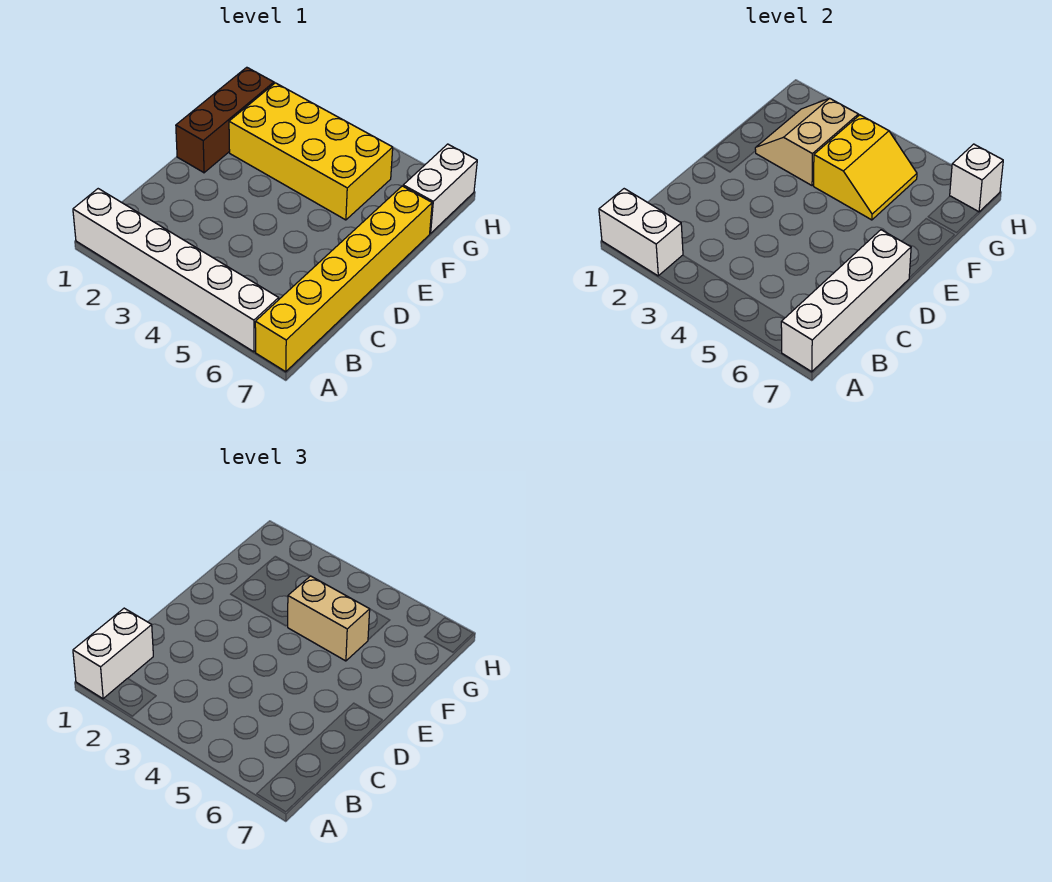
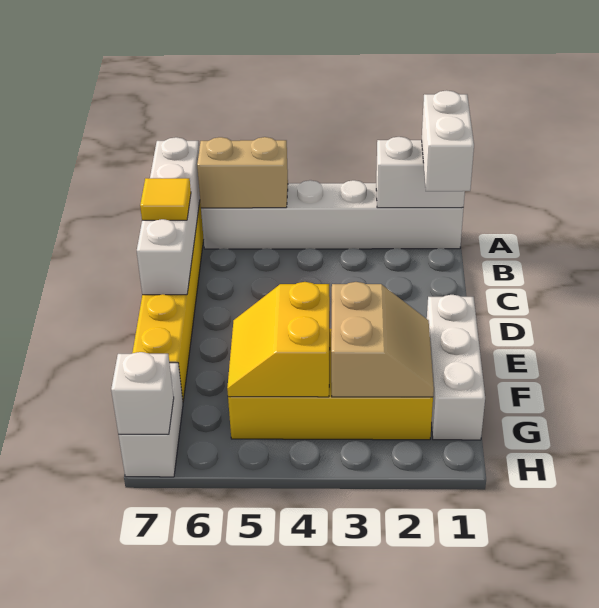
none -> yellow tile C7 level 3
brown brick E1:G1 level 1 -> white brick E1:G1 level 1
tan brick F4:F5 level 3 -> tan brick A5:A6 level 2

